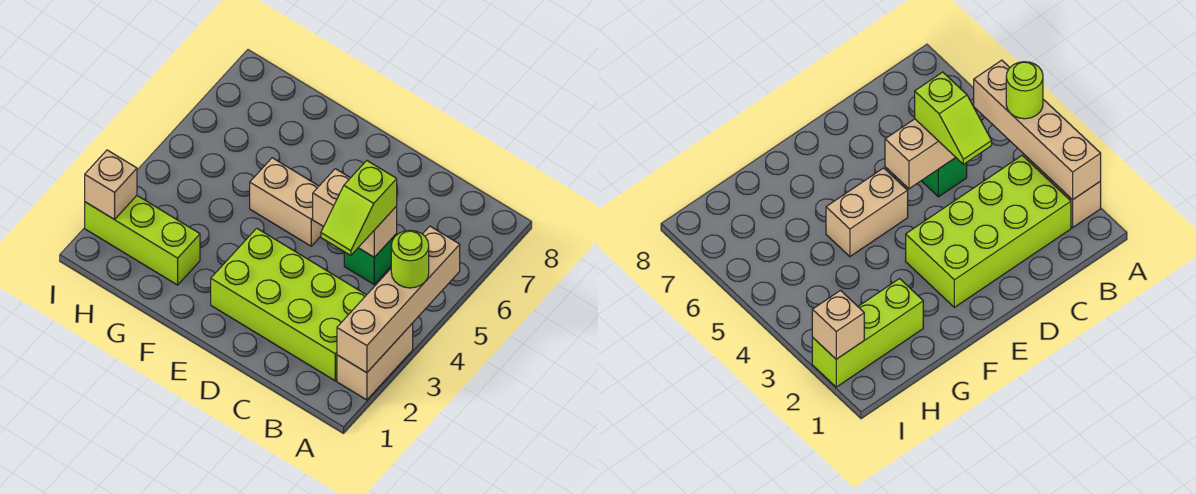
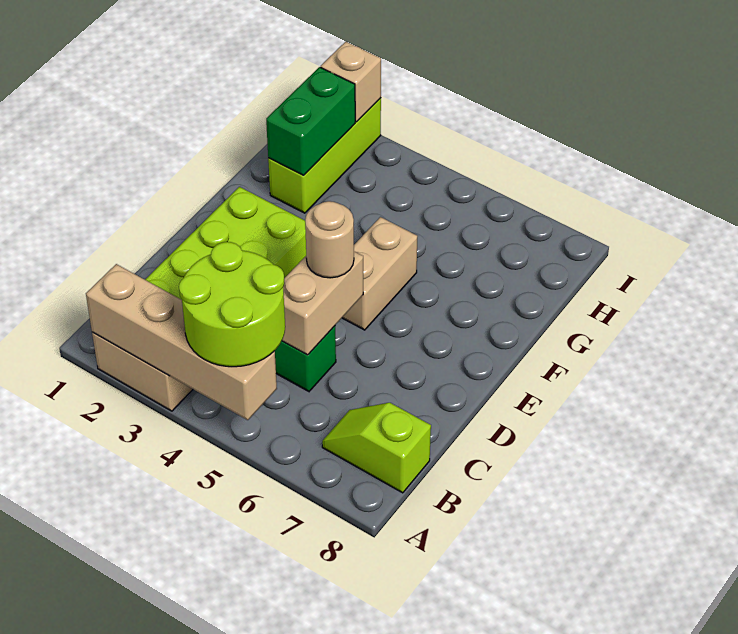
lime round brick A4 level 3 -> lime round brick A4:B5 level 3
lime slope C4:C5 level 3 top 5 -> lime slope B7:B8 level 1 top 8
none -> tan round brick D5 level 3
none -> green brick G2:H2 level 2

